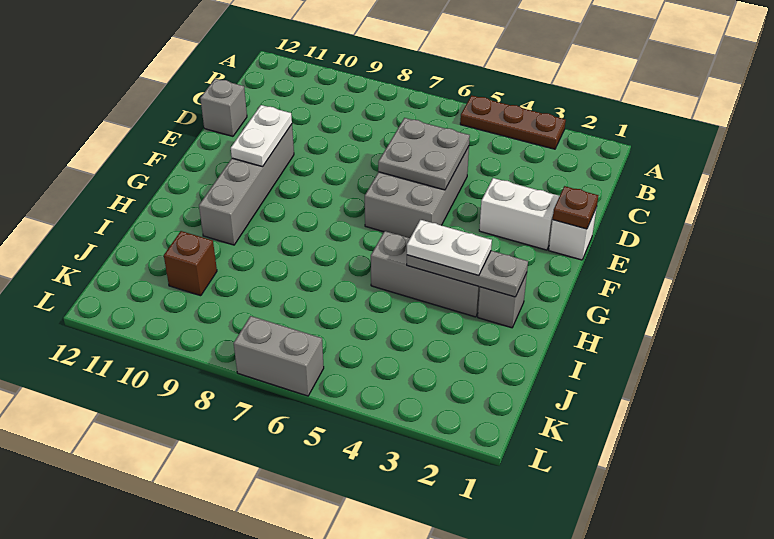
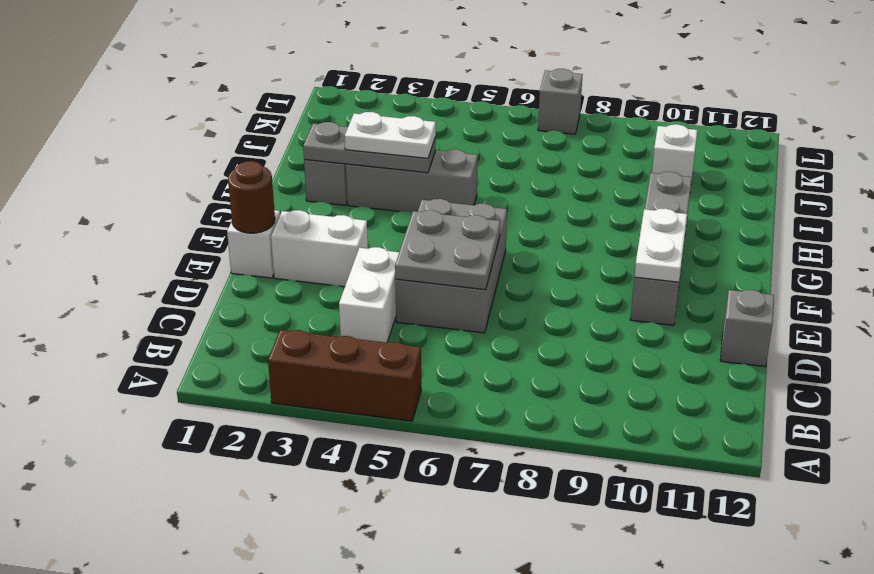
brown plate A3:A5 level 1 -> brown brick A3:A5 level 1
none -> white brick C4:D4 level 1
brown plate E1 level 2 -> brown round brick E1 level 2
brown brick J10 level 1 -> white brick J10 level 1
grey brick L6:L7 level 1 -> grey brick L7 level 1

